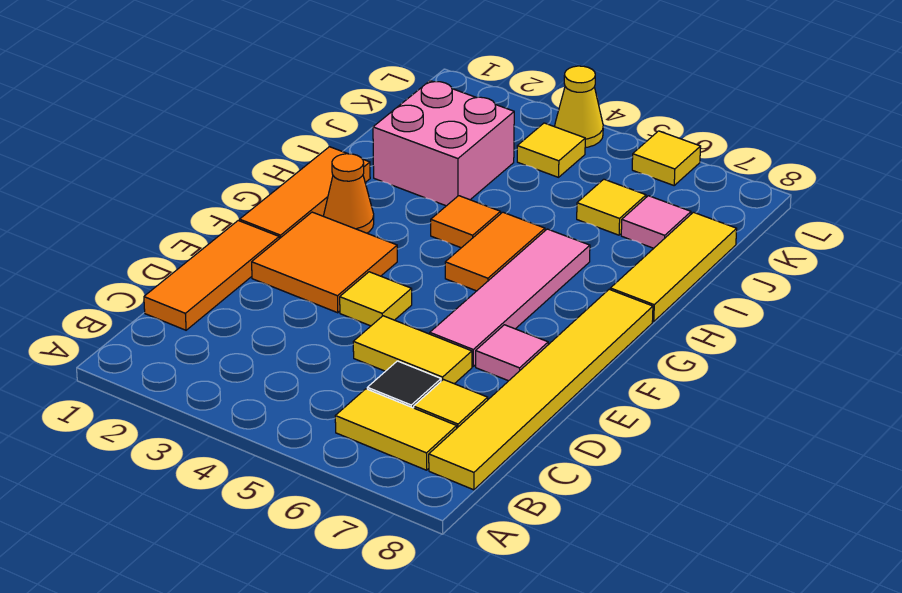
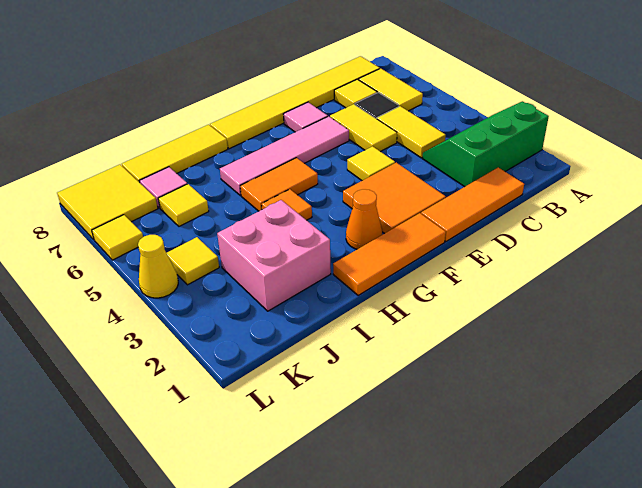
none -> green slope A2:C3 level 1 top 2
none -> yellow tile C4:C5 level 1
none -> yellow tile K7:L8 level 1

